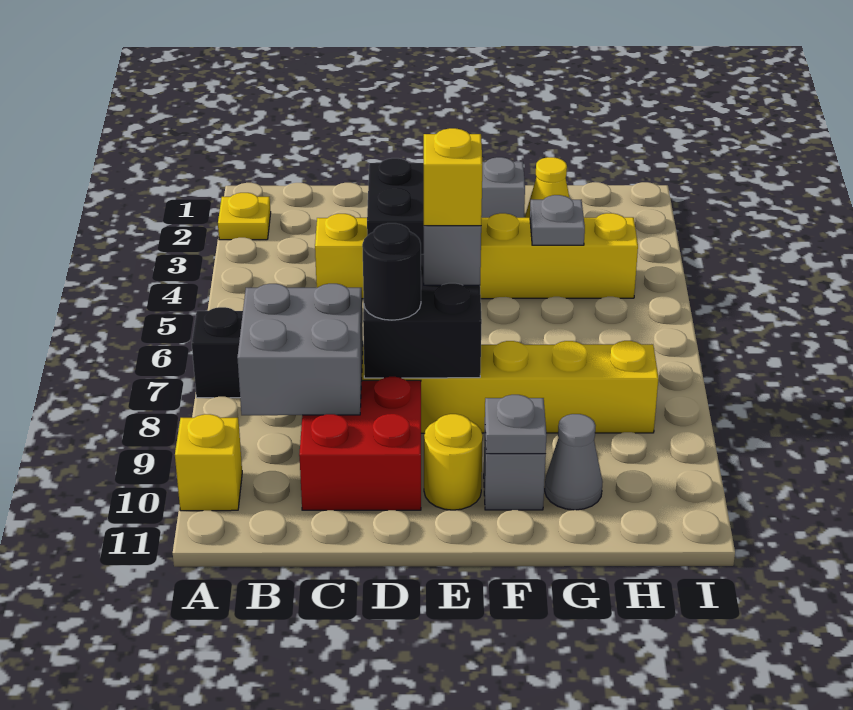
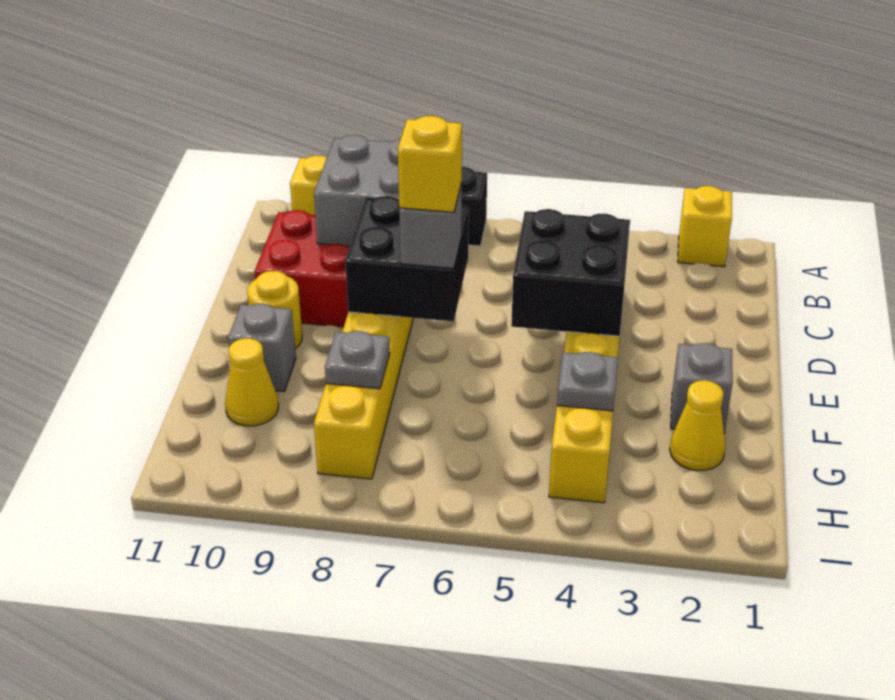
yellow plate A2 level 1 -> yellow brick A2 level 1
black round brick D8 level 3 -> none
grey plate F10 level 2 -> grey plate G8 level 2
grey cone G10 level 1 -> yellow cone G10 level 1

